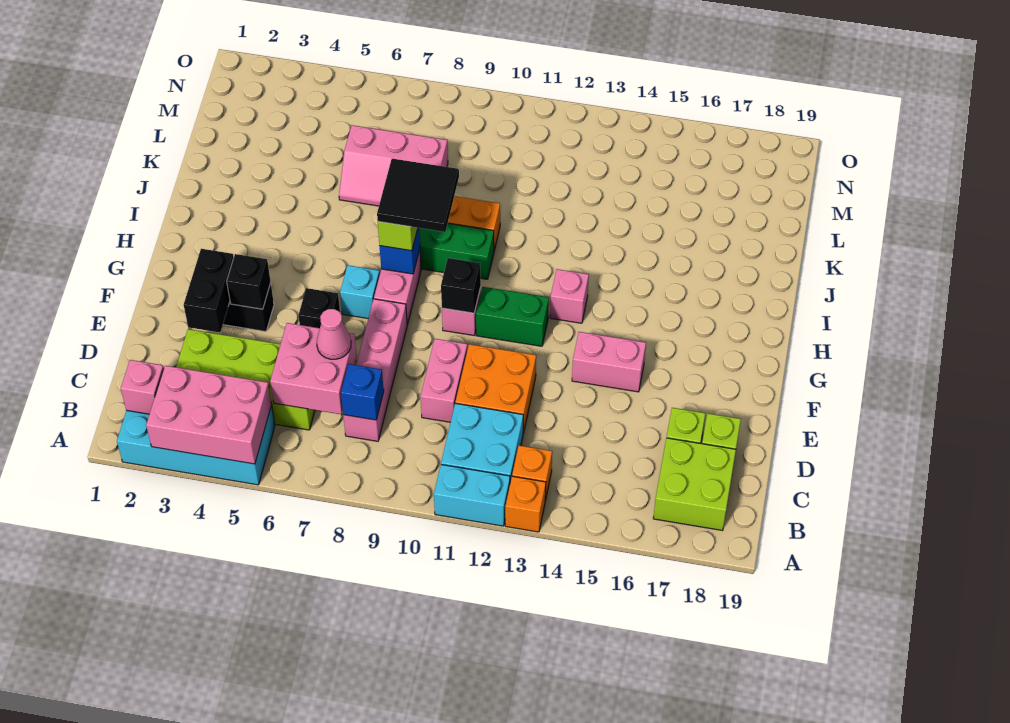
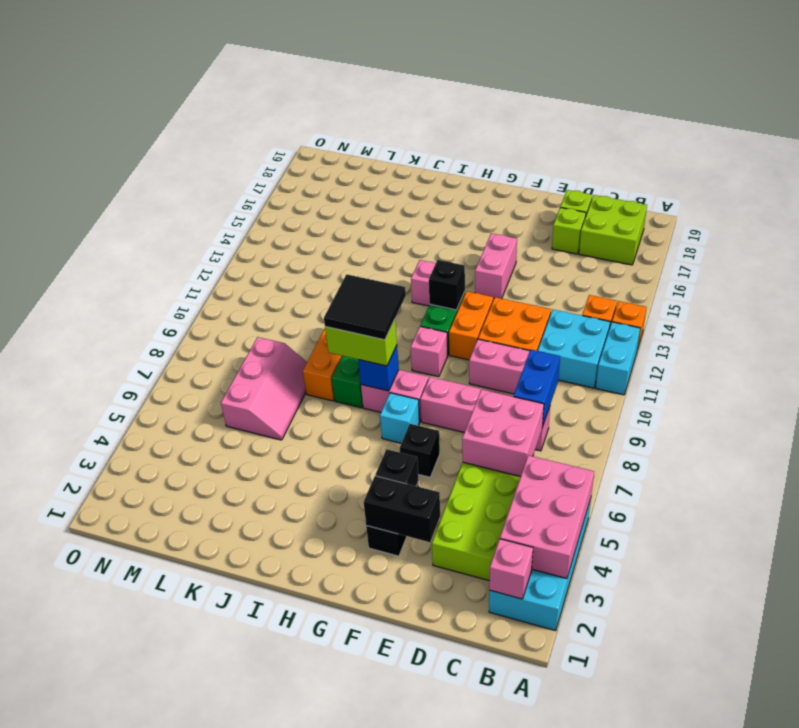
blue brick C8 level 2 -> blue brick C8:C9 level 2
pink cone D7 level 3 -> none
none -> orange brick F11:F12 level 1
black brick G10 level 2 -> black brick G12 level 2

